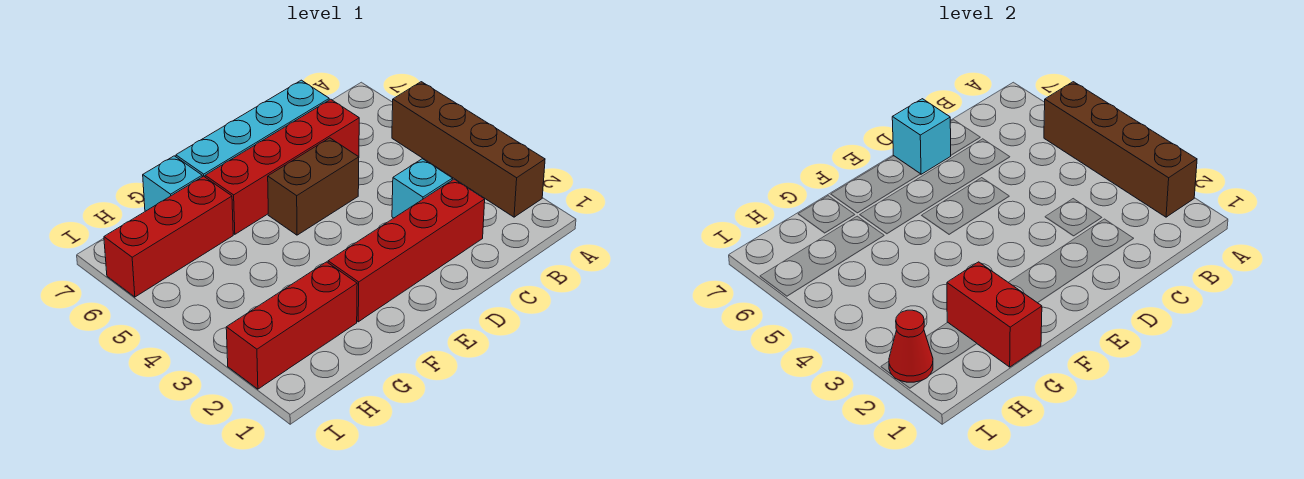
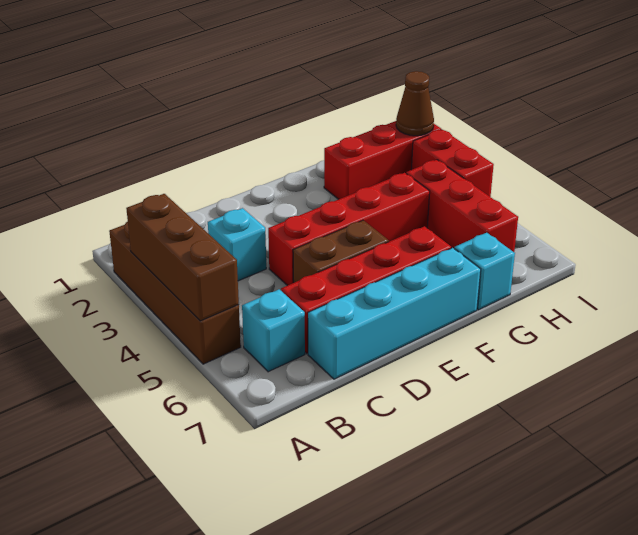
brown brick A2:A5 level 2 -> brown brick A3:A5 level 2
red brick C2:F2 level 1 -> red brick D4:G4 level 1
cyan brick D7 level 2 -> cyan brick B6 level 1
red brick G1:G2 level 2 -> red brick I3:I4 level 1
red brick G6:I6 level 1 -> red brick H4:H6 level 1
red cone I2 level 2 -> brown cone I2 level 2

